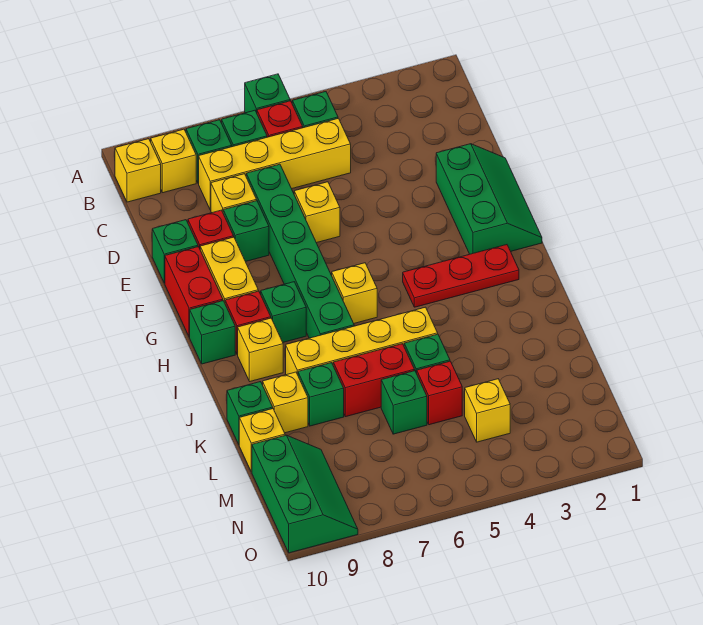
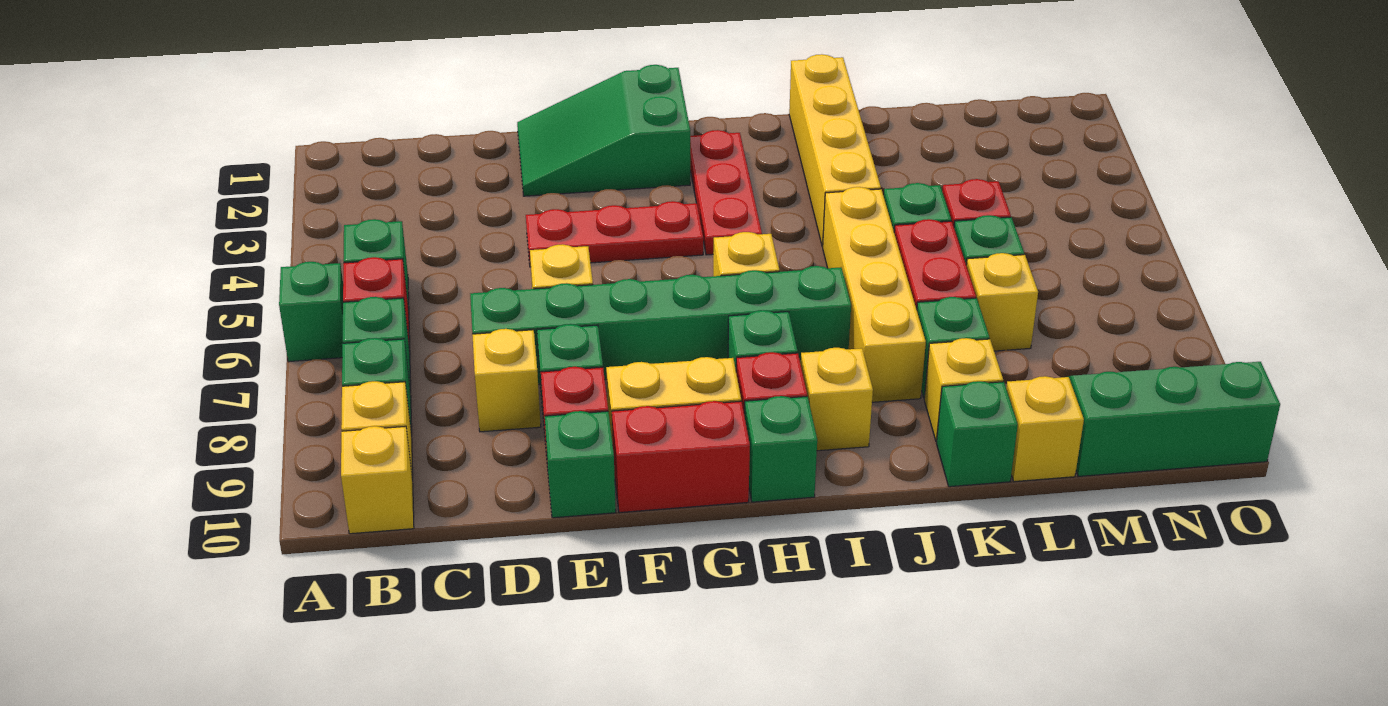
yellow brick C5:C8 level 1 -> yellow brick J1:J4 level 1
green slope E1:G2 level 1 top 2 -> green slope E1:G2 level 1 top G
none -> red plate E4:G4 level 1
yellow brick M4 level 1 -> yellow brick L7 level 1

